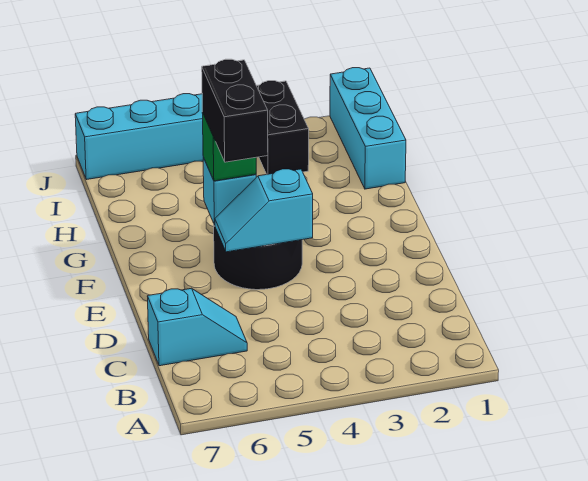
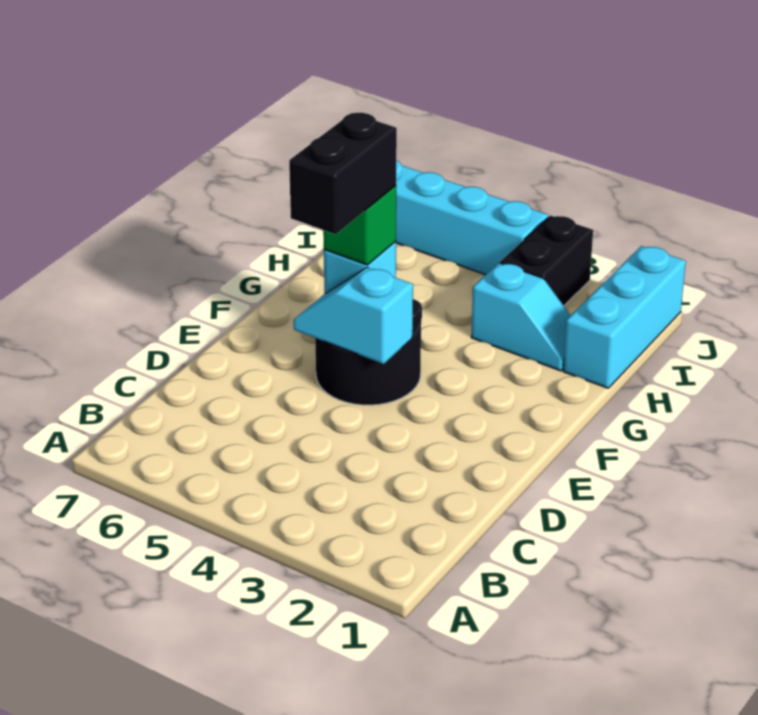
cyan slope C6:C7 level 1 top 7 -> cyan slope H2:H3 level 1 top 3

